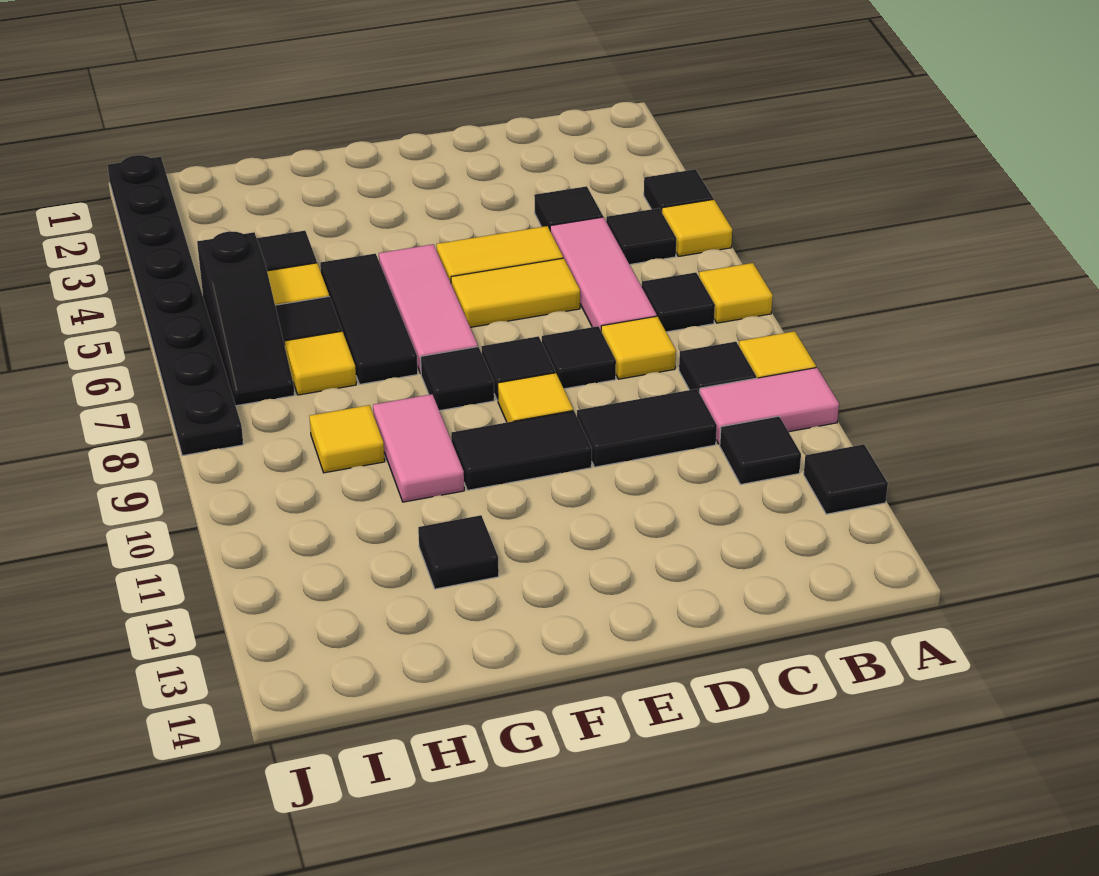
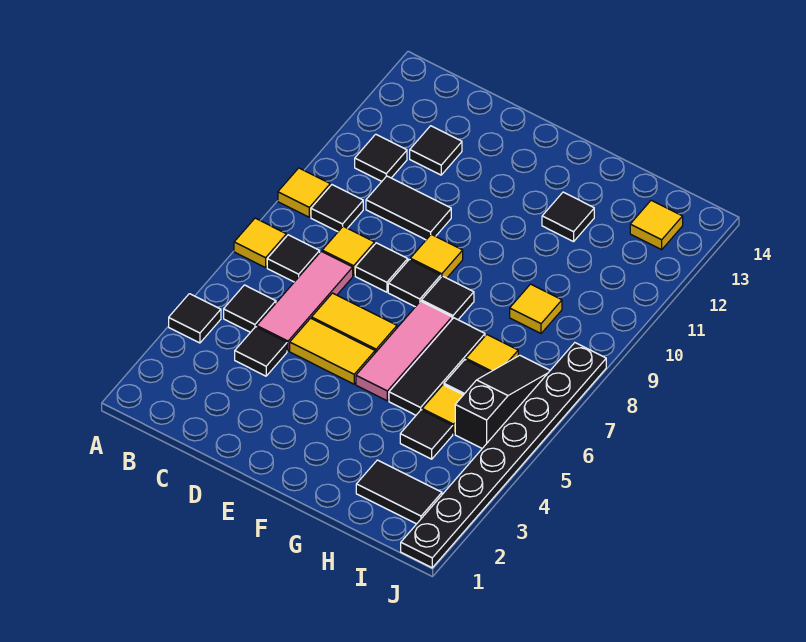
yellow tile A5 level 1 -> yellow tile I13 level 1
pink tile A10:B10 level 1 -> none
black tile A12 level 1 -> black tile C12 level 1
black tile E10:F10 level 1 -> black tile H2:I2 level 1
pink tile G9:G10 level 1 -> none

